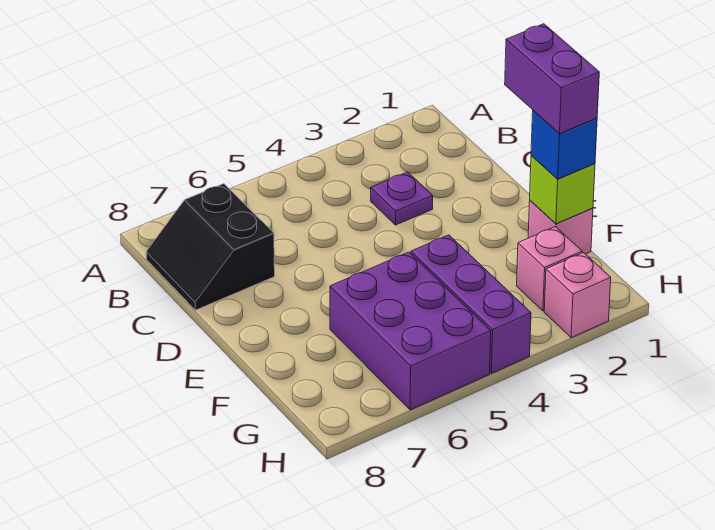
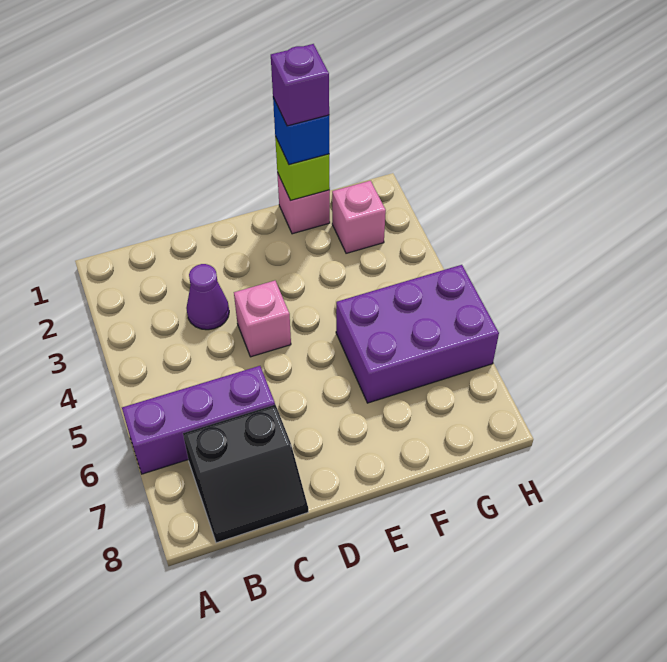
purple plate C3 level 1 -> purple cone C3 level 1
purple brick E1:F1 level 4 -> purple brick F1 level 4
purple brick F4:H4 level 1 -> purple brick A6:C6 level 1
pink brick H2 level 1 -> pink brick D4 level 1

